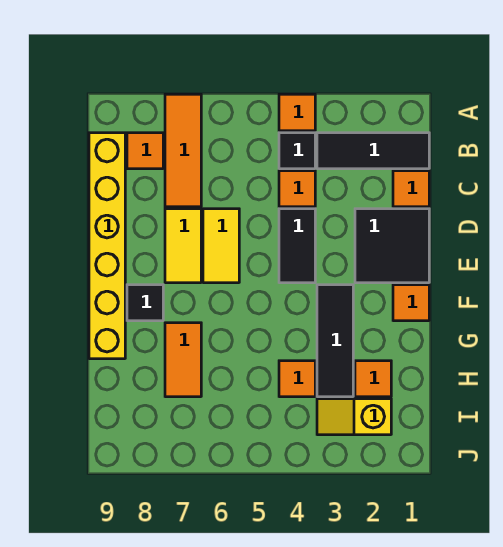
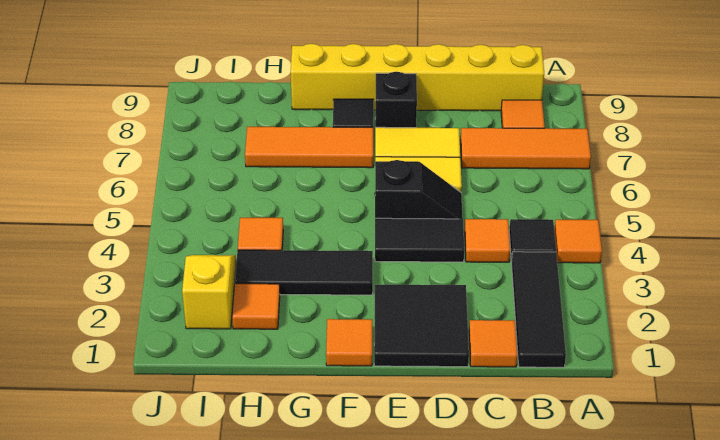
none -> black slope D5:E5 level 1 top E
none -> black brick E8 level 1
orange tile G7:H7 level 1 -> orange tile F7:H7 level 1

